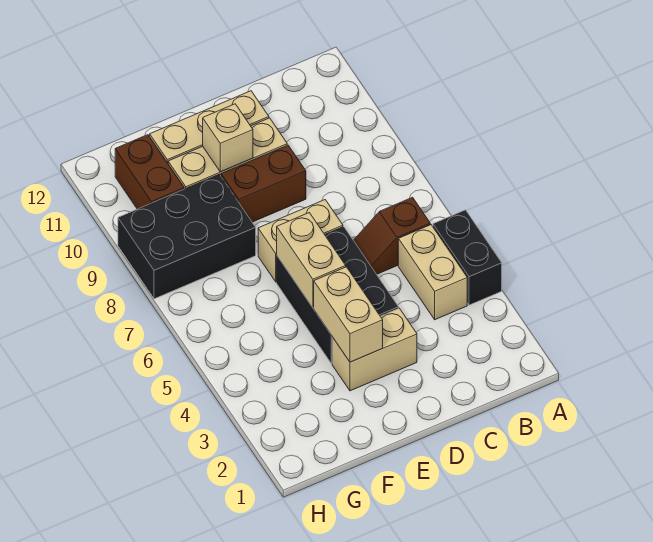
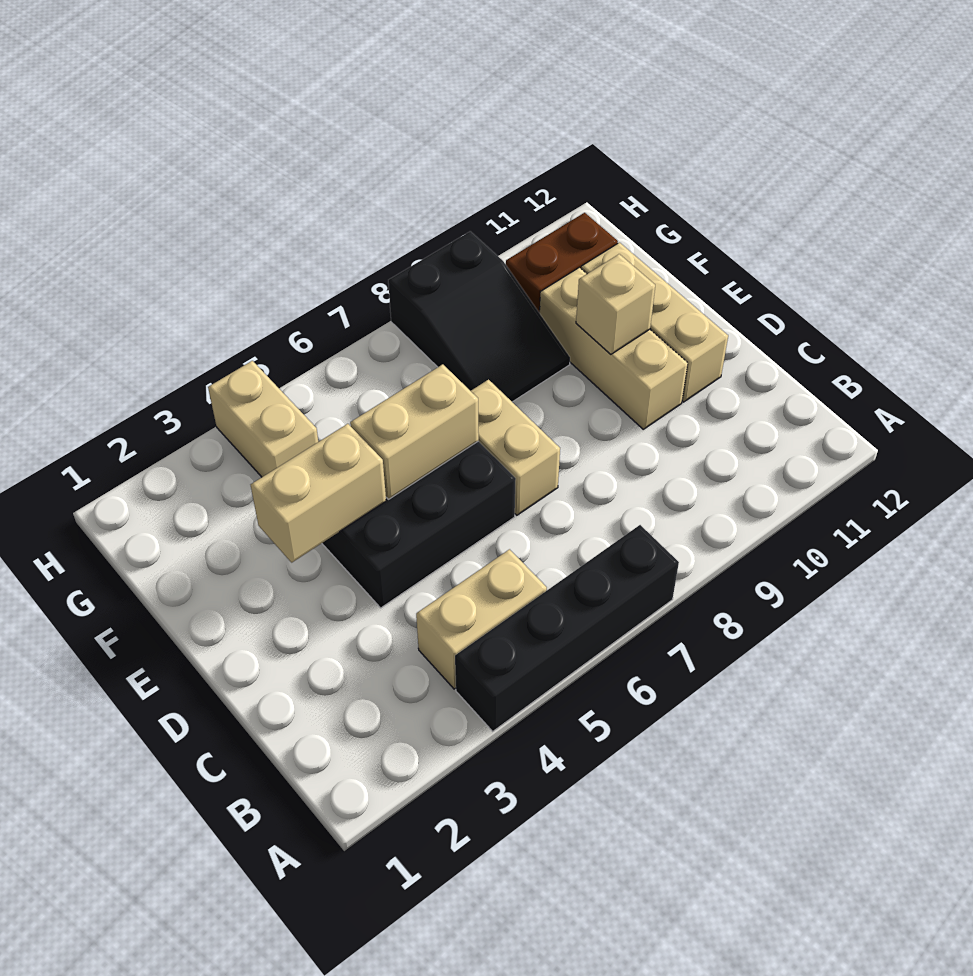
black brick A4:A5 level 1 -> black brick A4:A7 level 1
brown slope B6:C6 level 1 top B -> none
tan brick D3:E3 level 1 -> tan brick G4:H4 level 1
brown brick D9:E9 level 1 -> none
black brick F8:H9 level 1 -> black slope F8:H9 level 1 top H

